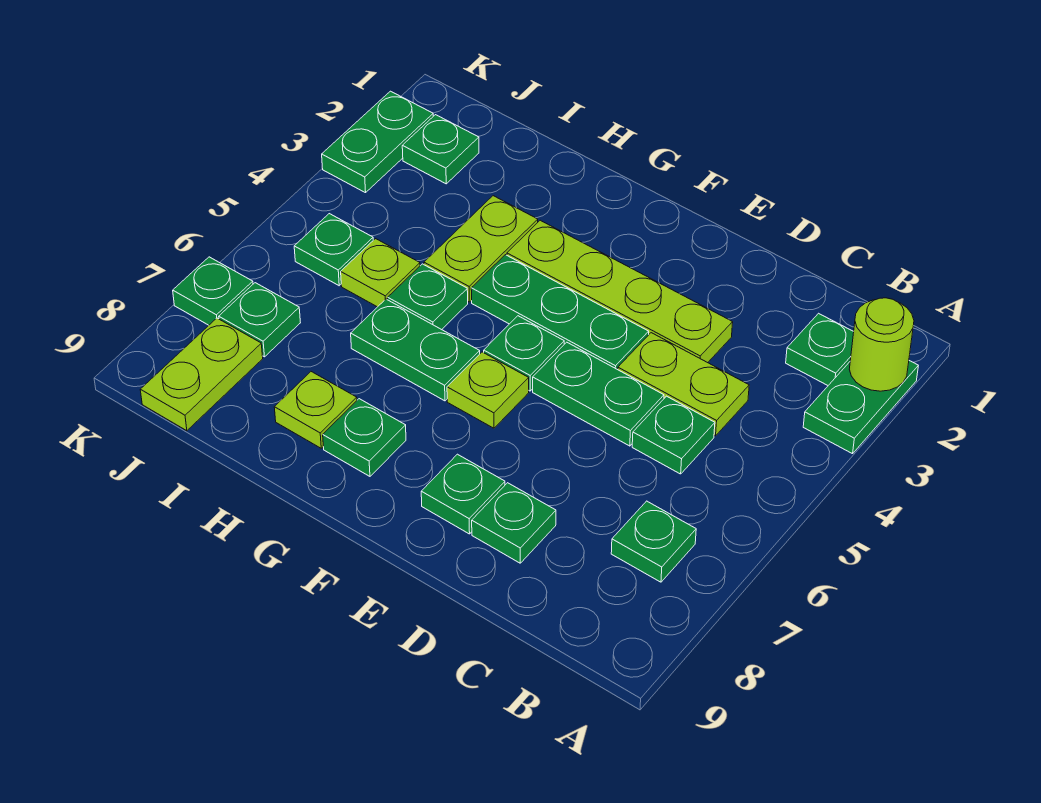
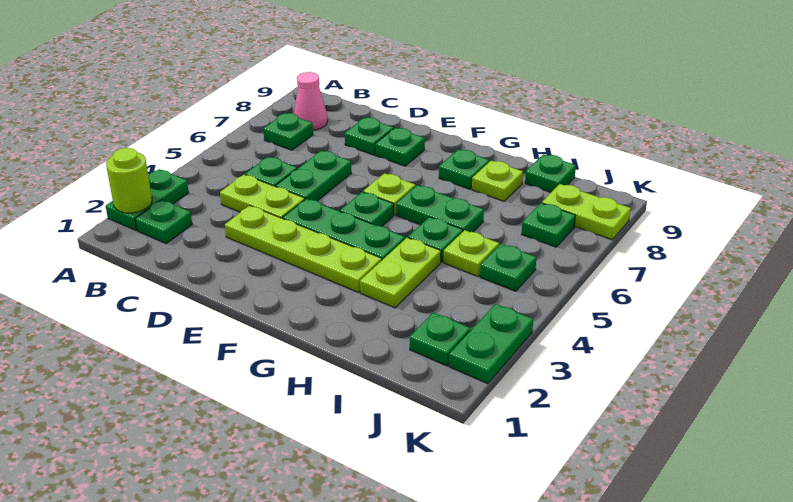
none -> pink cone B8 level 1
green plate D5:E5 level 1 -> green plate D5:D6 level 1
lime plate J8:J9 level 1 -> lime plate J8:K8 level 1
green plate K7 level 1 -> green plate I9 level 1

